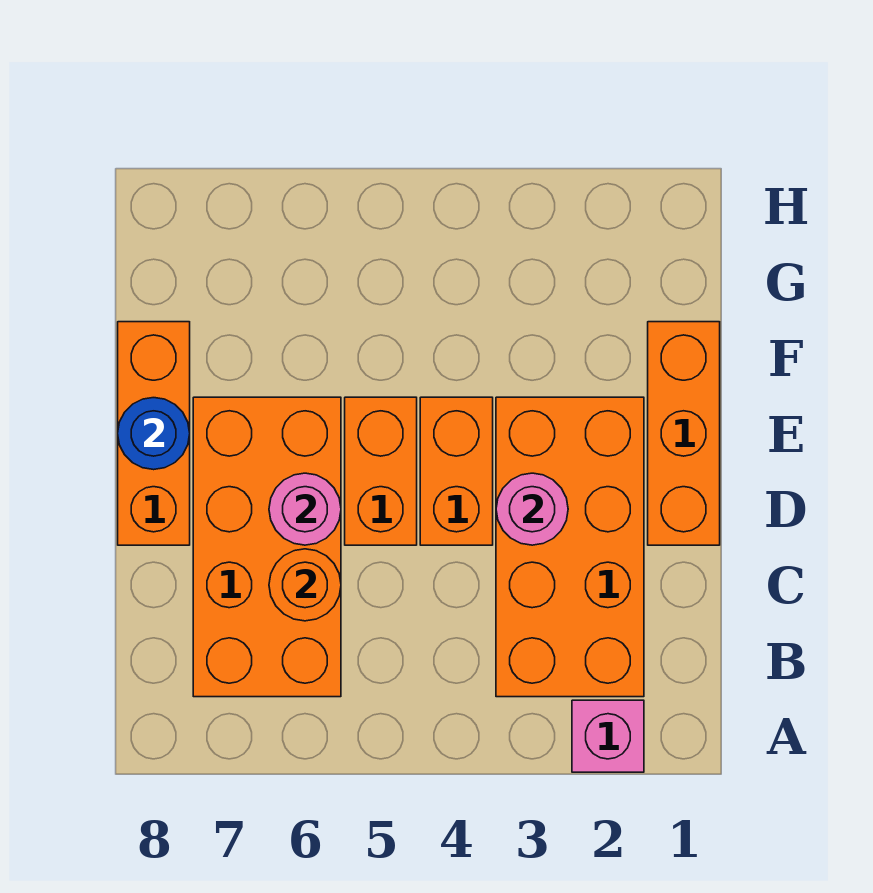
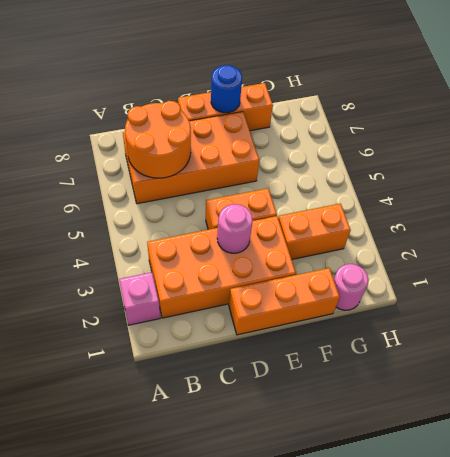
orange round brick C6 level 2 -> orange round brick B6:C7 level 2
orange brick D5:E5 level 1 -> orange brick F3:G3 level 1
pink round brick D6 level 2 -> pink round brick G1 level 1

